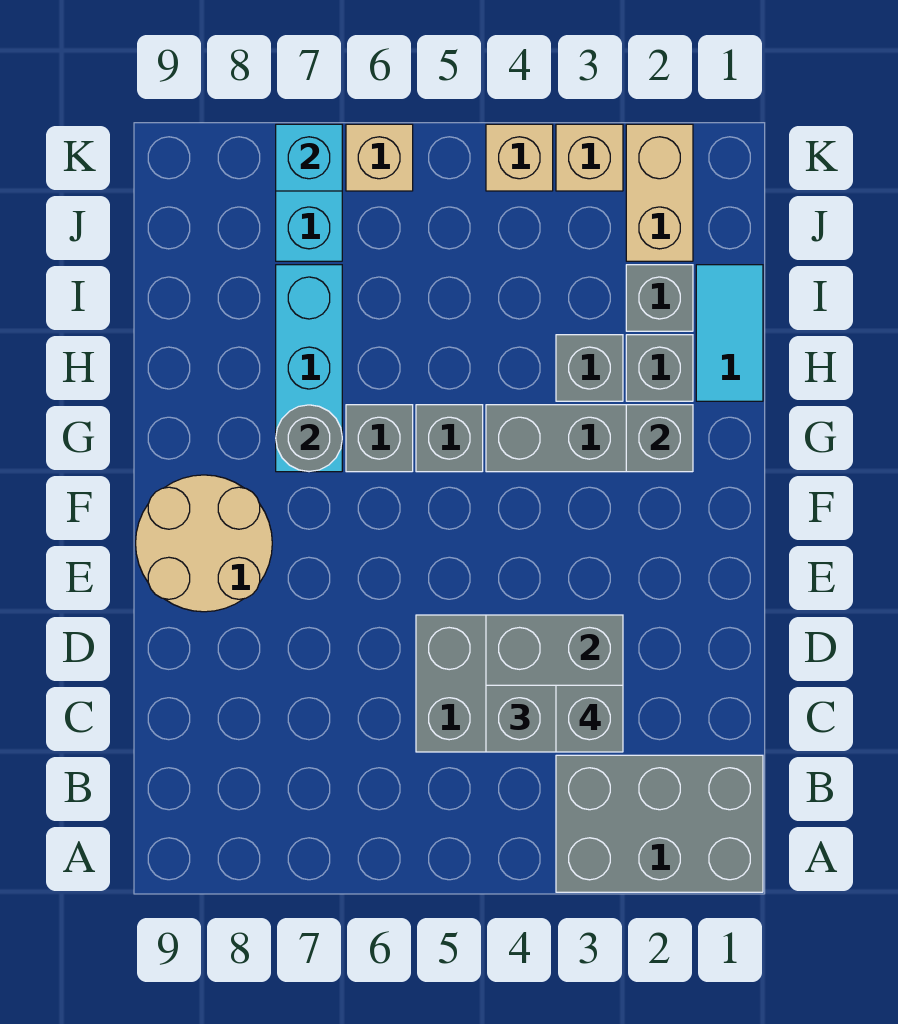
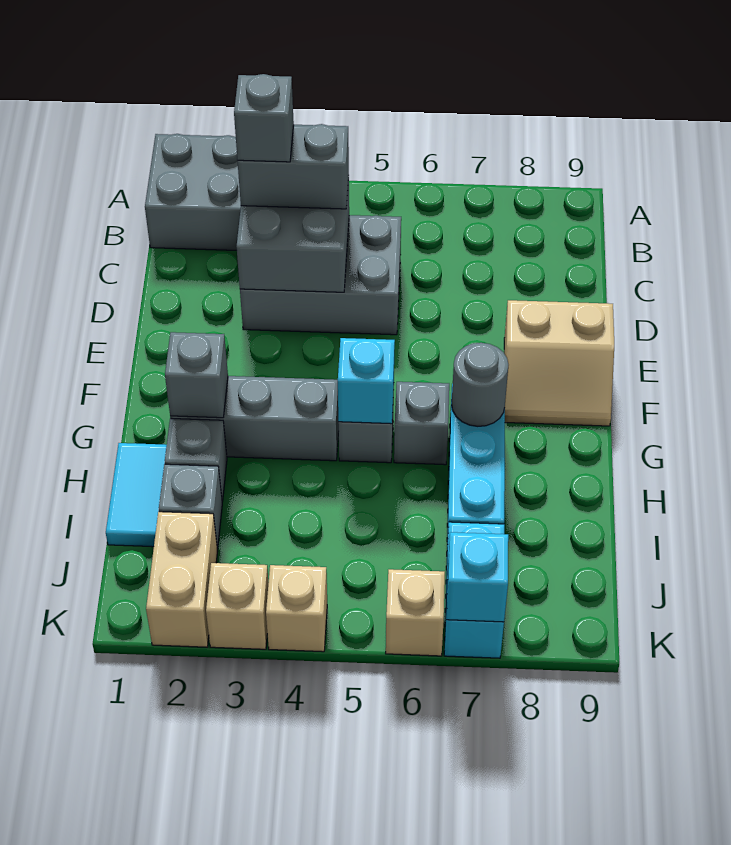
tan round brick E8:F9 level 1 -> tan slope E8:F9 level 1 top E
none -> cyan brick G5 level 2
grey brick H3 level 1 -> none

